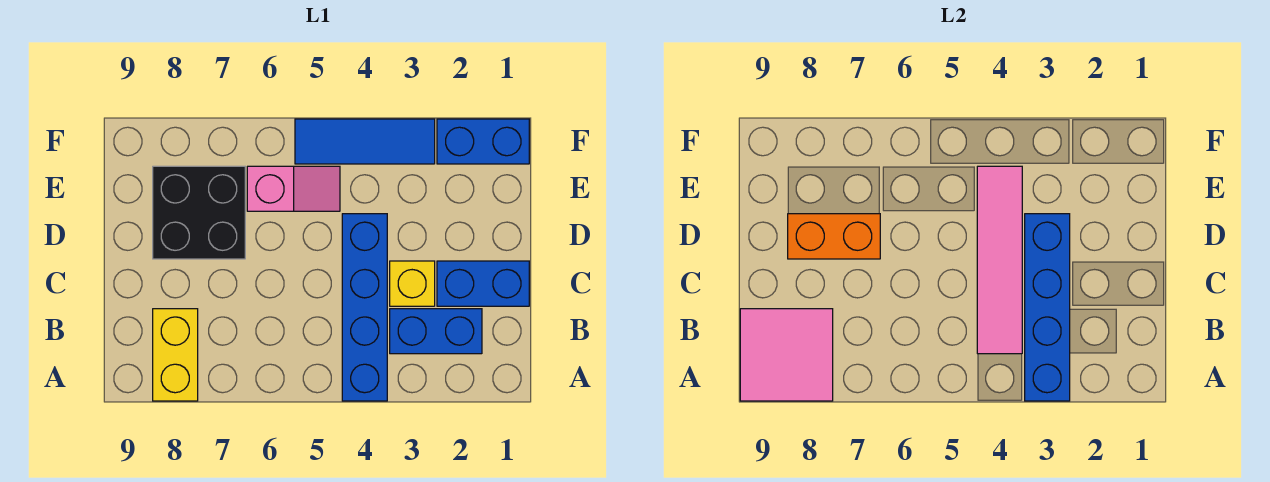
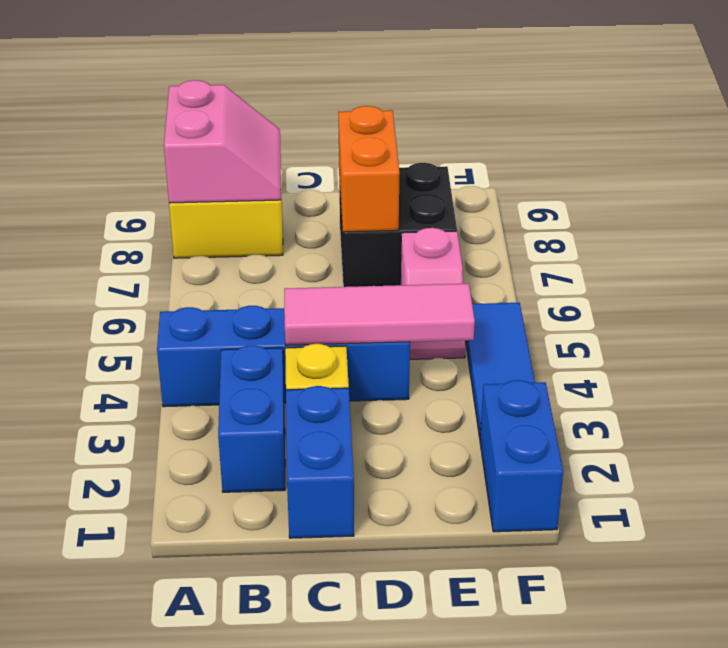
blue brick A3:D3 level 2 -> none
pink tile A8:B9 level 2 -> pink slope A8:B9 level 2 top A
pink tile B4:E4 level 2 -> pink tile C4:E4 level 2

